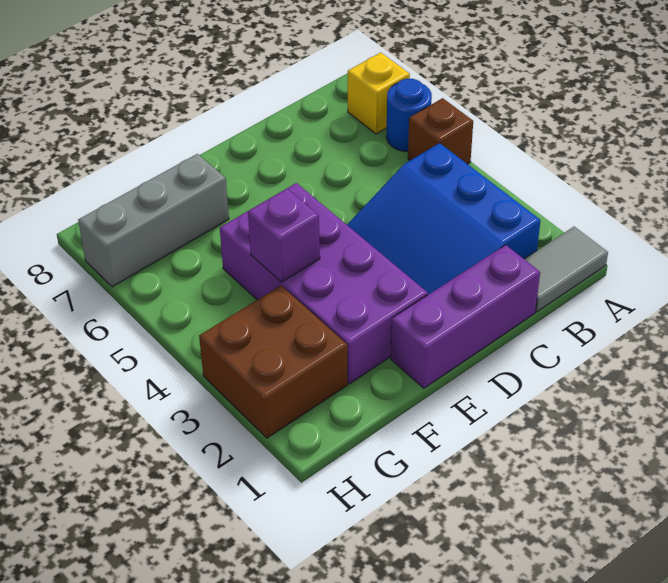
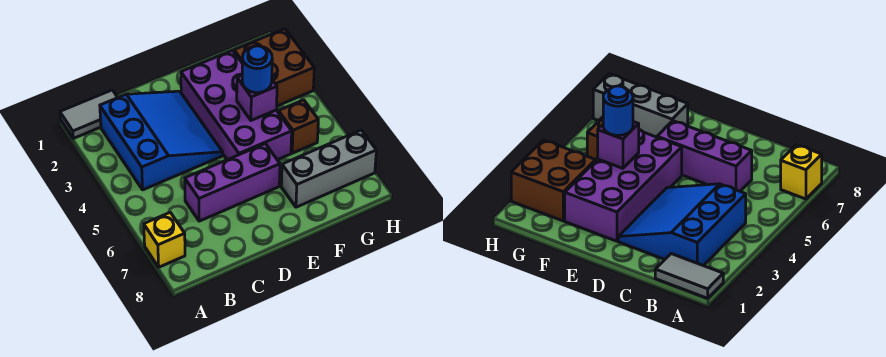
brown brick A5 level 1 -> brown brick G5 level 1
blue round brick A6 level 1 -> blue round brick F4 level 3
purple brick C1:E1 level 1 -> purple brick C6:E6 level 1

